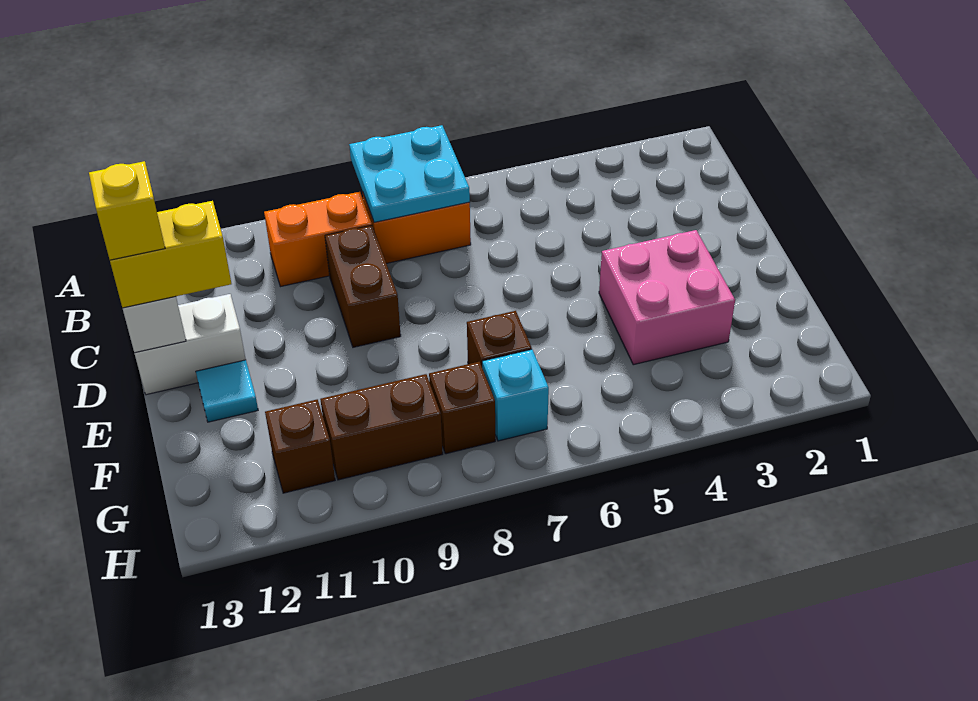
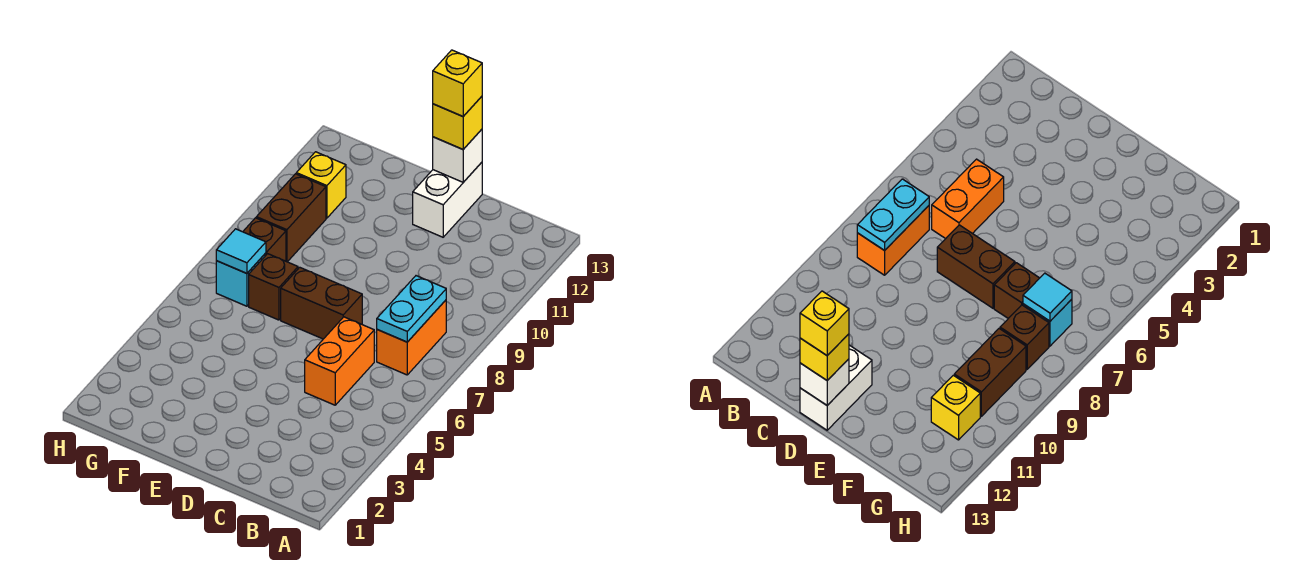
cyan plate A7:B8 level 2 -> cyan plate B7:B8 level 2
orange brick B9:B10 level 1 -> orange brick C5:C6 level 1
brown brick C9:D9 level 1 -> brown brick D7:E7 level 1
yellow brick D12:D13 level 3 -> yellow brick D13 level 3
pink brick E3:F4 level 1 -> none
cyan tile E12 level 1 -> cyan tile G7 level 2
brown brick G11 level 1 -> yellow brick G11 level 1

